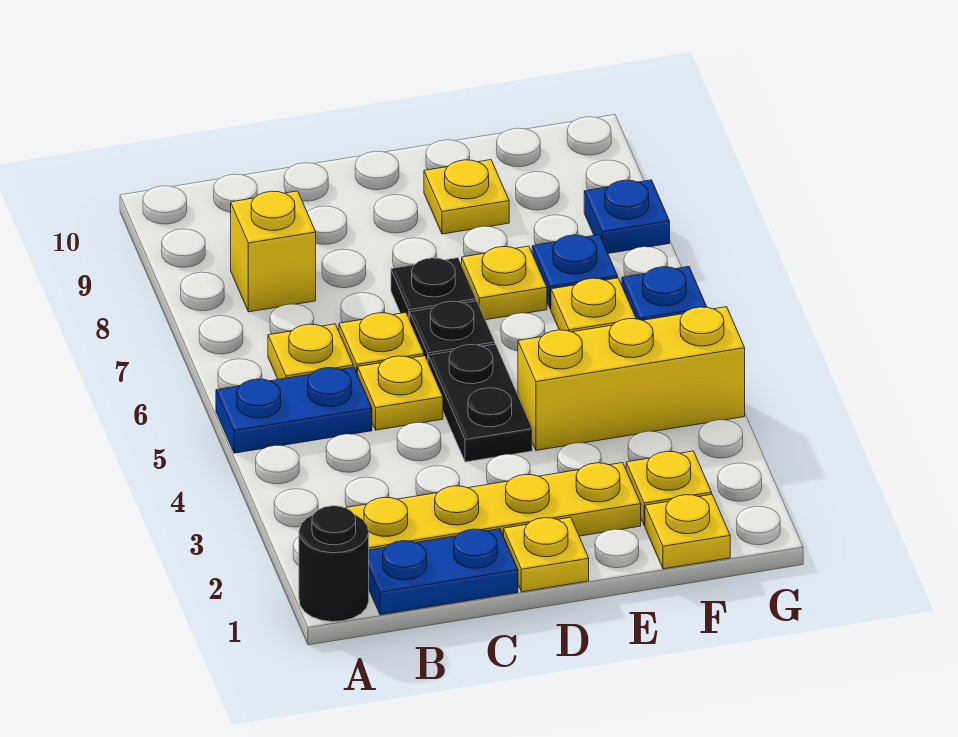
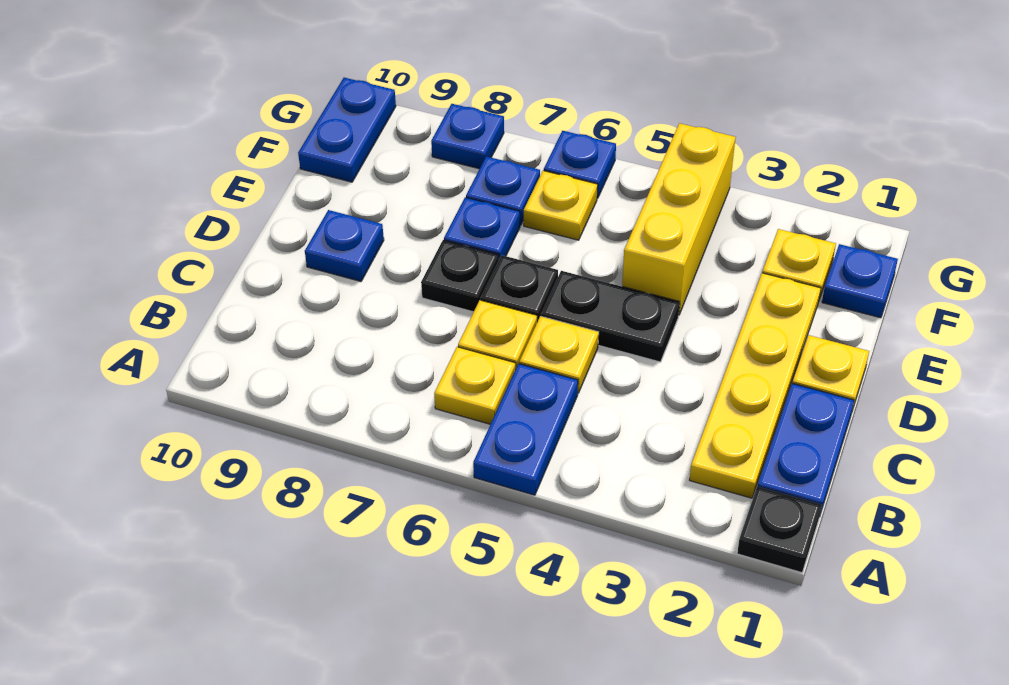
black round brick A1 level 1 -> black plate A1 level 1
yellow brick B8 level 1 -> none
none -> blue plate D9 level 1
yellow plate E7 level 1 -> blue plate E7 level 1
yellow plate E9 level 1 -> none
yellow plate F1 level 1 -> blue plate F1 level 1
none -> blue plate F10:G10 level 1

